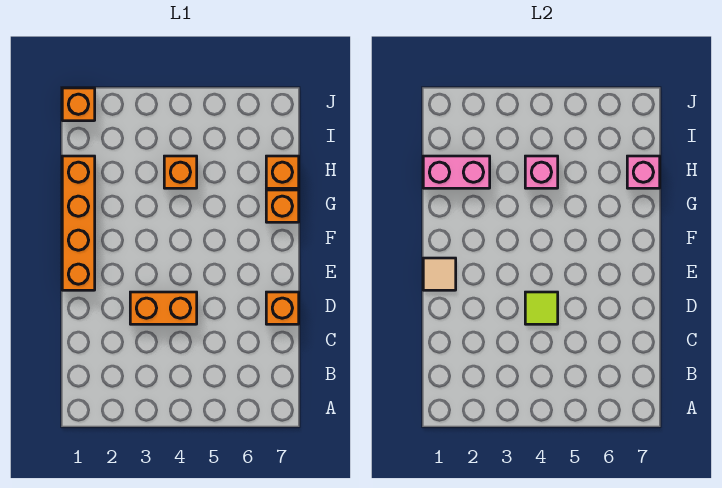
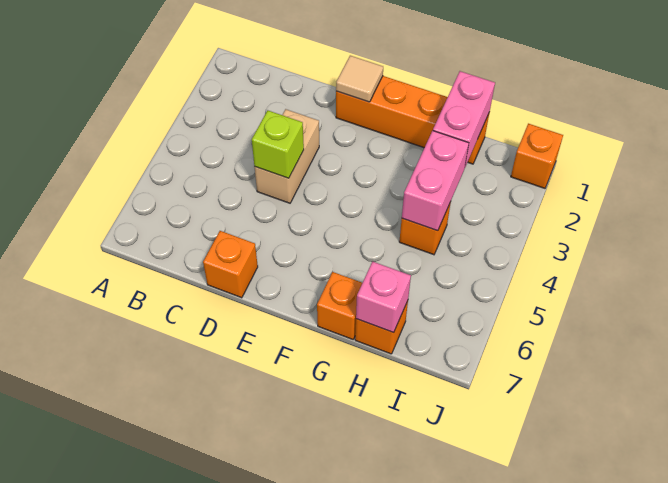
orange brick D3:D4 level 1 -> tan brick D3:D4 level 1
lime tile D4 level 2 -> lime brick D4 level 2
pink brick H4 level 2 -> pink brick H3:H4 level 2

